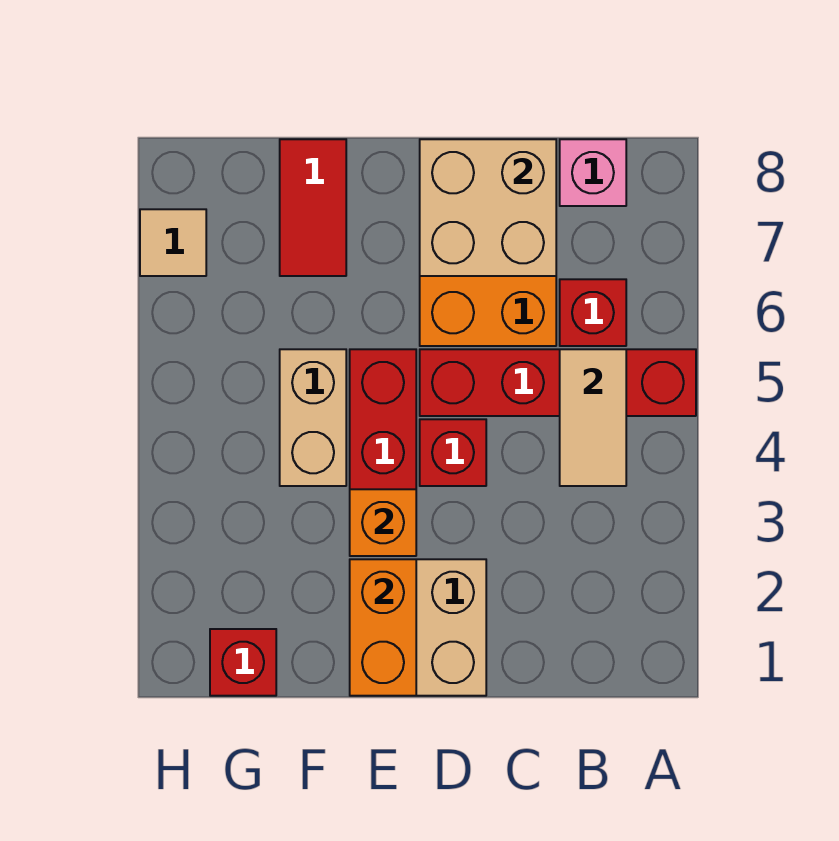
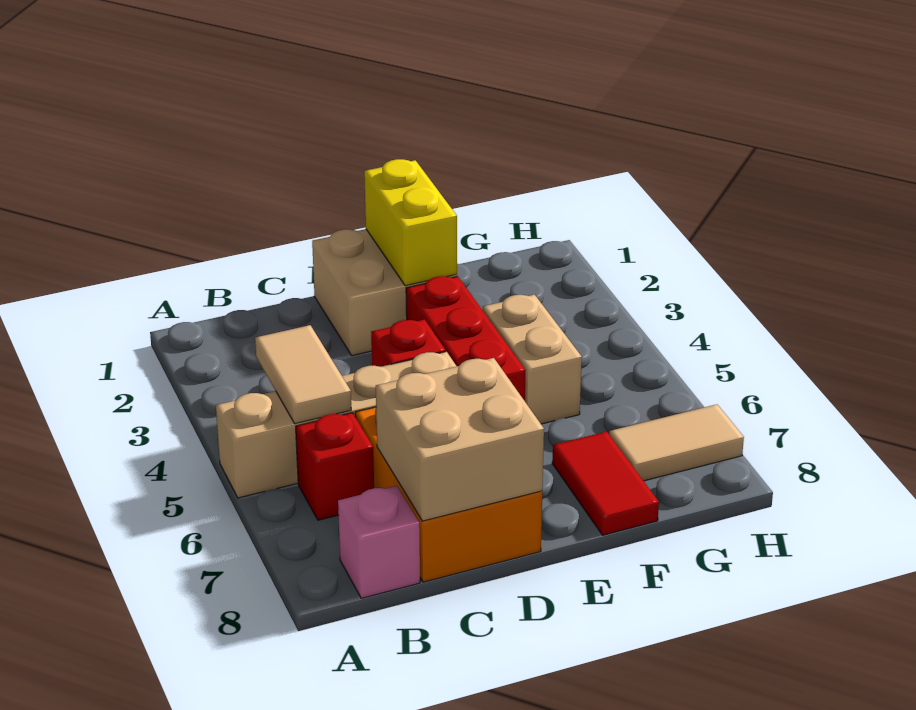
red brick A5:D5 level 1 -> tan brick A5:D5 level 1
orange brick E1:E2 level 2 -> yellow brick E1:E2 level 2
orange brick E3 level 2 -> none
red brick G1 level 1 -> none
tan tile H7 level 1 -> tan tile G7:H7 level 1

